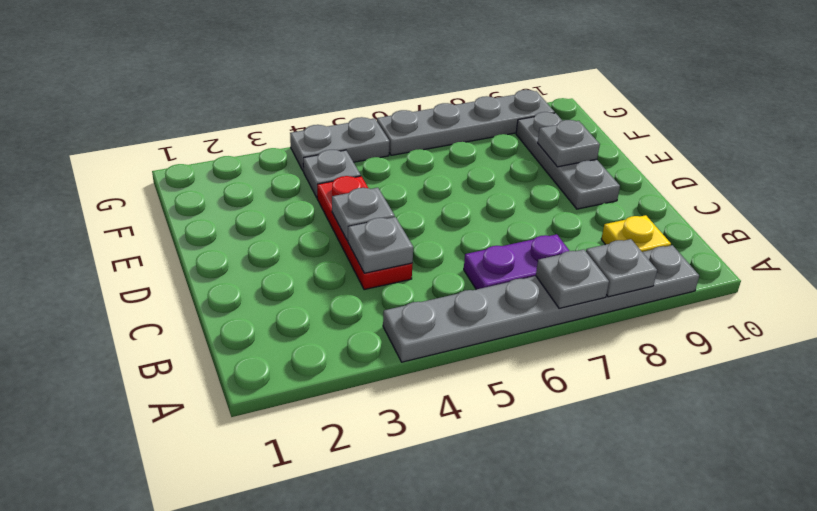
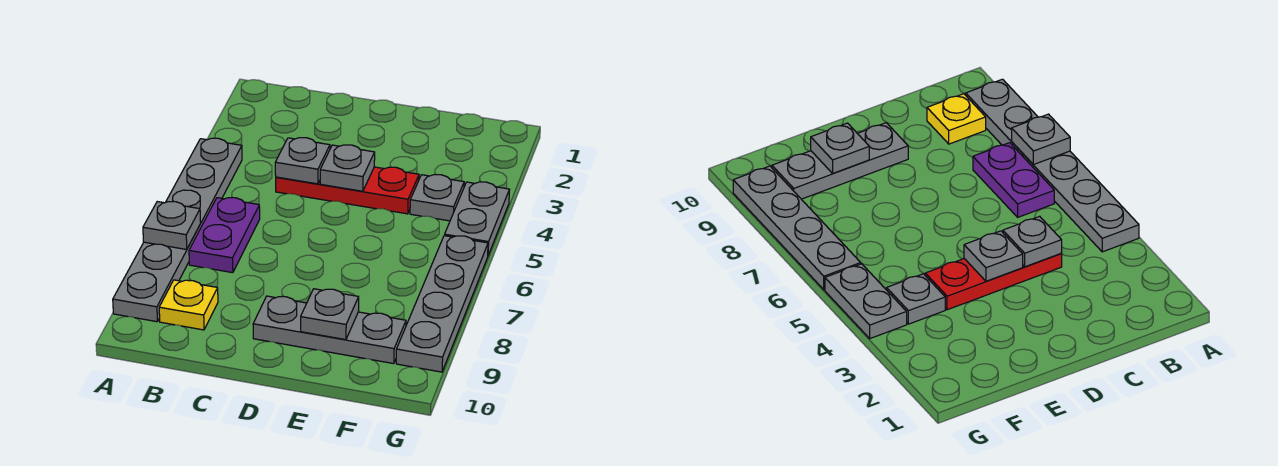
grey plate A8 level 2 -> none

